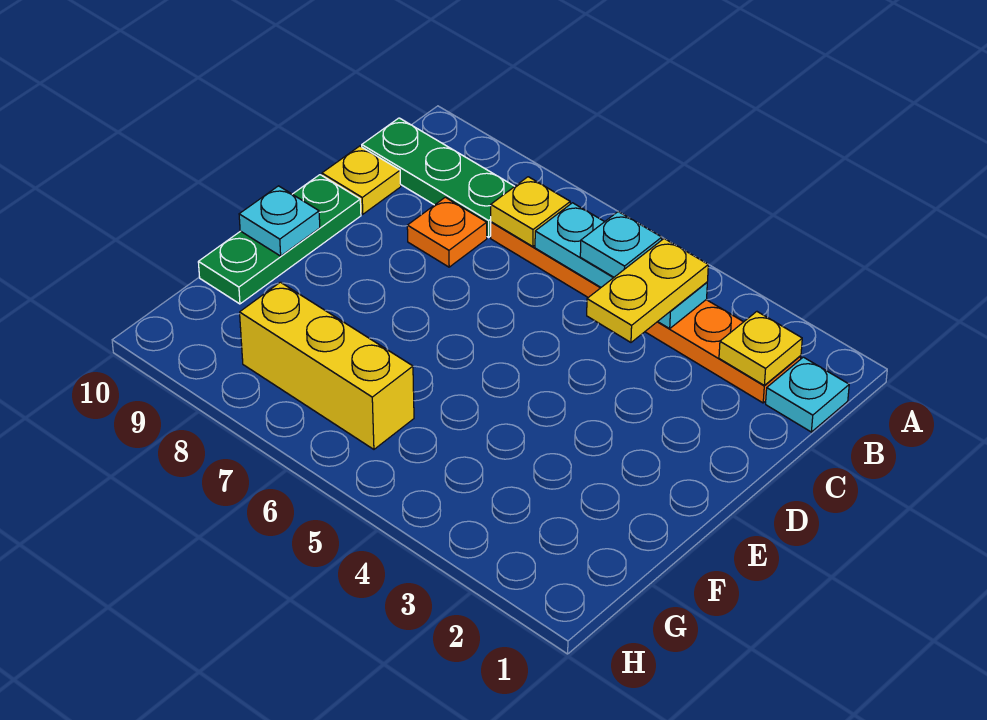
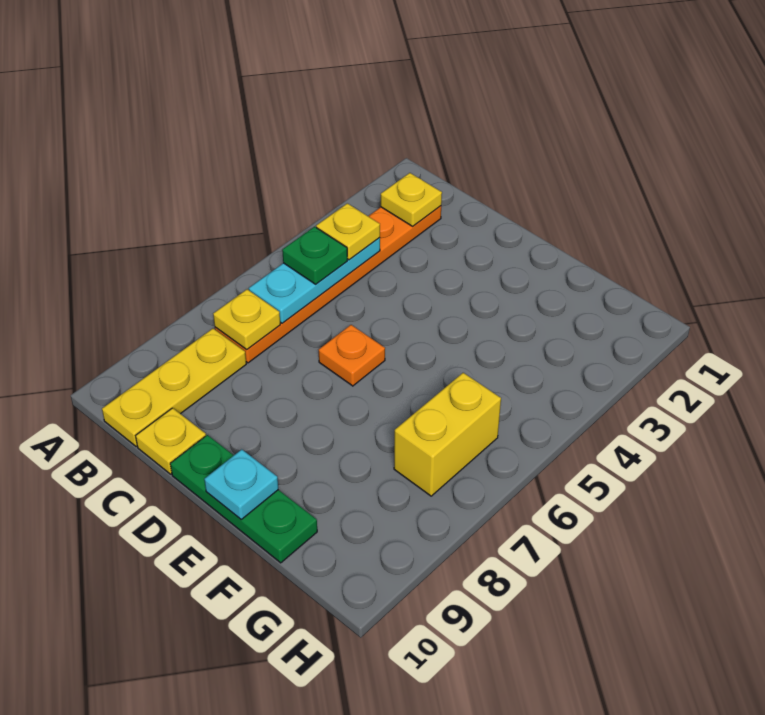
cyan plate B1 level 1 -> none
yellow plate B4:C4 level 3 -> yellow plate B4 level 3
cyan plate B5 level 3 -> green plate B5 level 3
green plate B8:B10 level 1 -> yellow plate B8:B10 level 1
orange plate C8 level 1 -> orange plate D6 level 1
yellow brick G6:G8 level 1 -> yellow brick G6:G7 level 1

